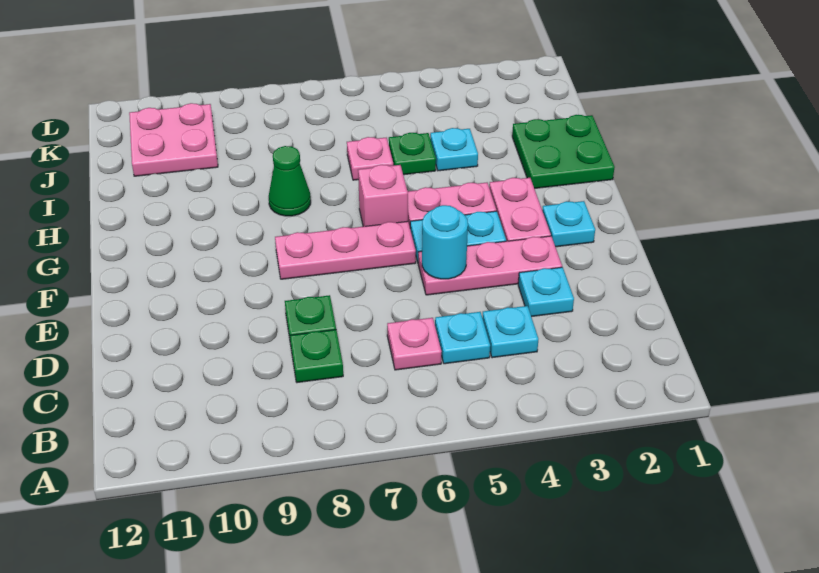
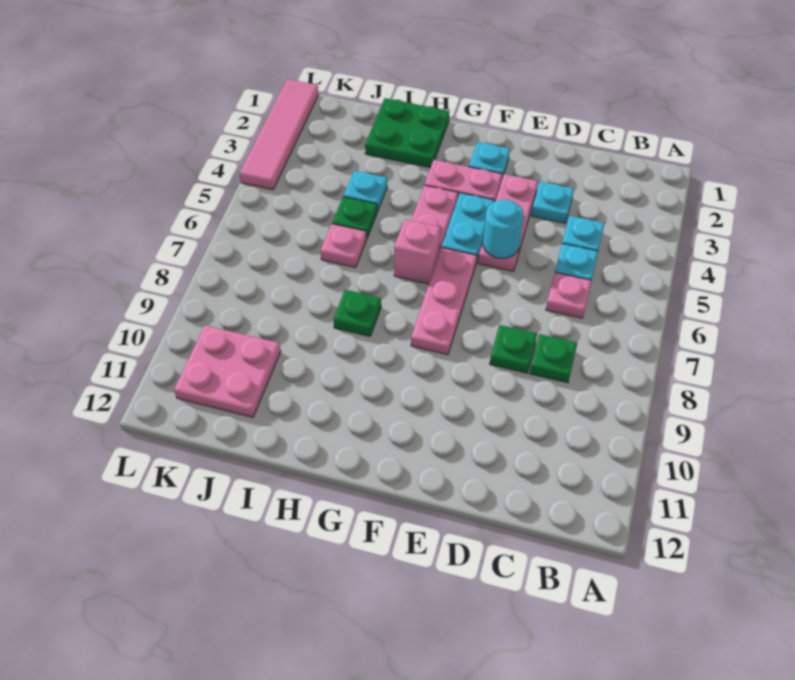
green cone H8 level 1 -> green plate H8 level 1
none -> pink tile L1:L4 level 1

